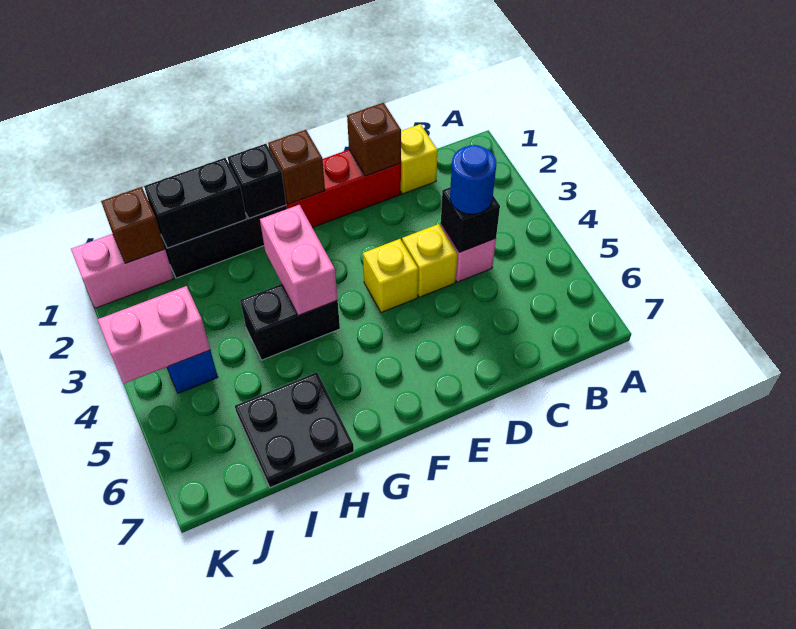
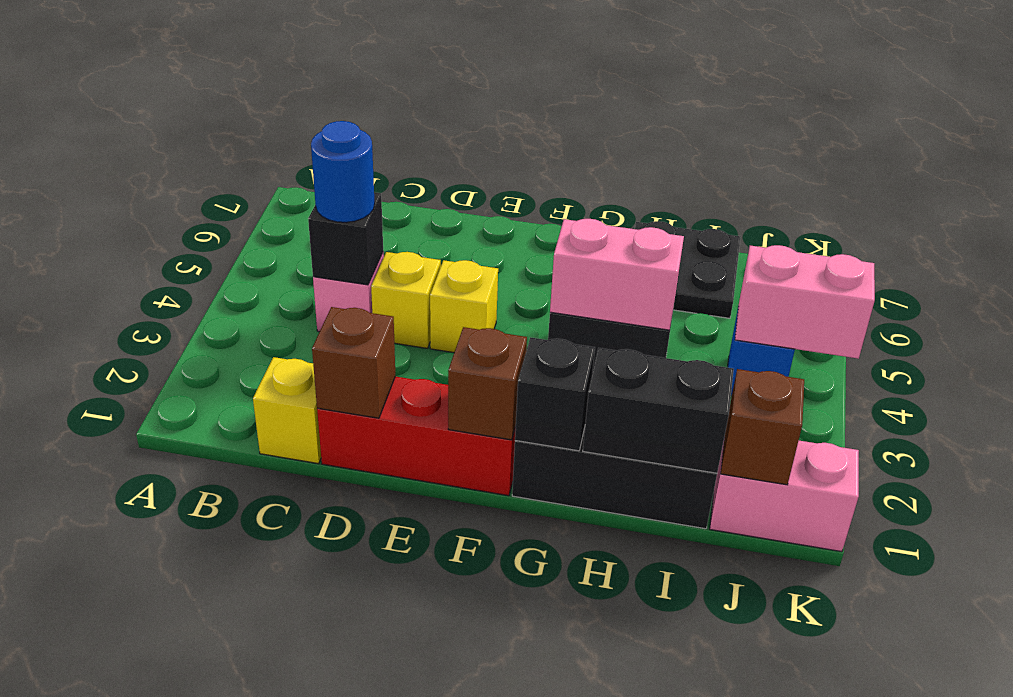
pink brick G3:G4 level 2 -> pink brick G4:H4 level 2

